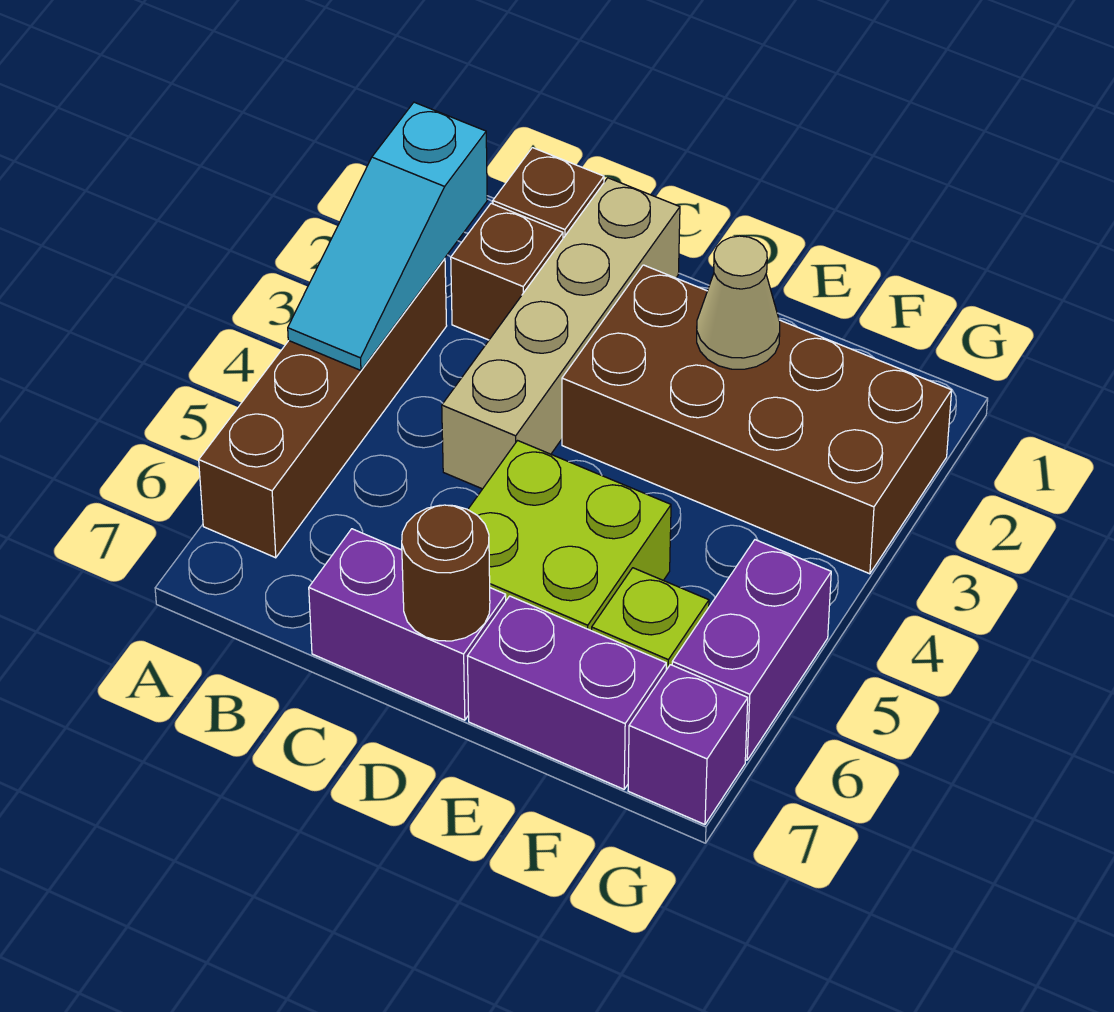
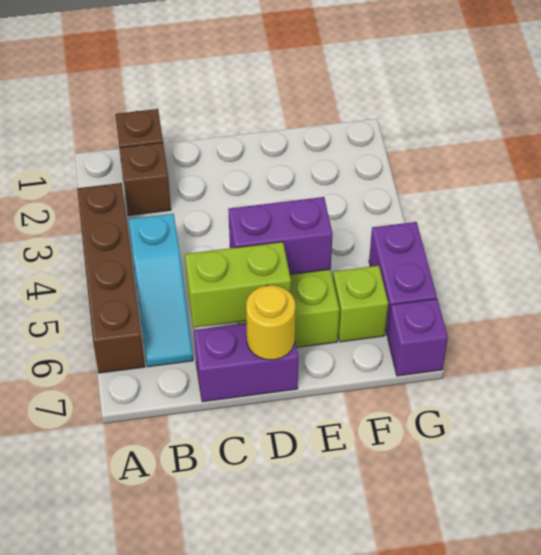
cyan slope A2:A4 level 2 top 2 -> cyan slope B4:B6 level 1 top 4
tan brick C1:C4 level 1 -> none
none -> lime brick C6:D6 level 2
brown brick D2:G3 level 1 -> none
brown round brick D7 level 2 -> yellow round brick D7 level 2
tan cone E2 level 2 -> none
purple brick E7:F7 level 1 -> purple brick D5:E5 level 2

